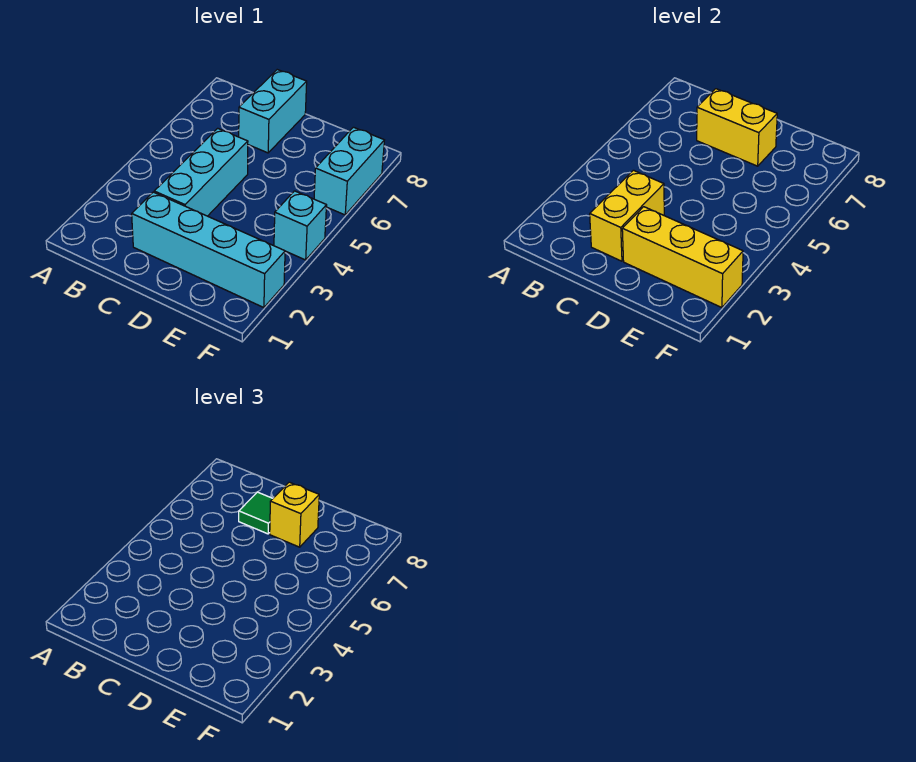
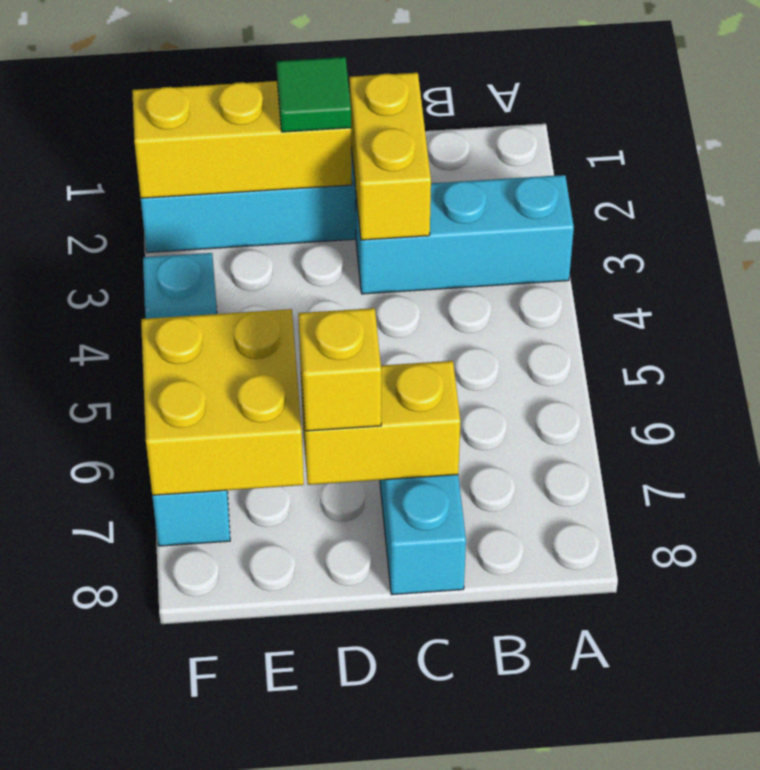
cyan brick C3:C5 level 1 -> cyan brick A3:C3 level 1
green tile C7 level 3 -> green tile D2 level 3
none -> yellow brick E6:F7 level 2

